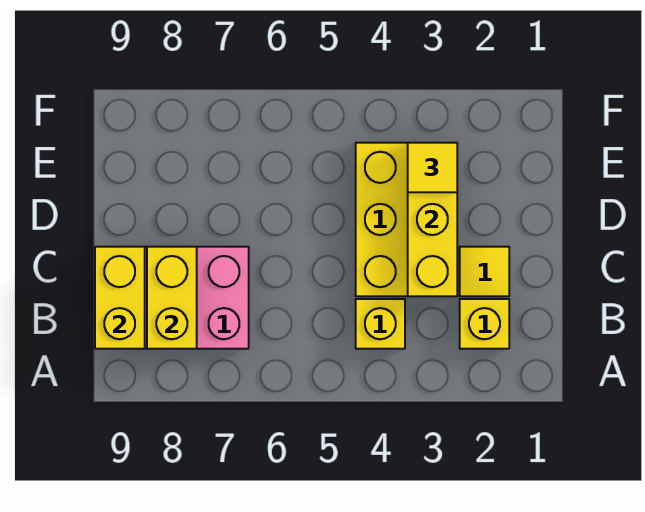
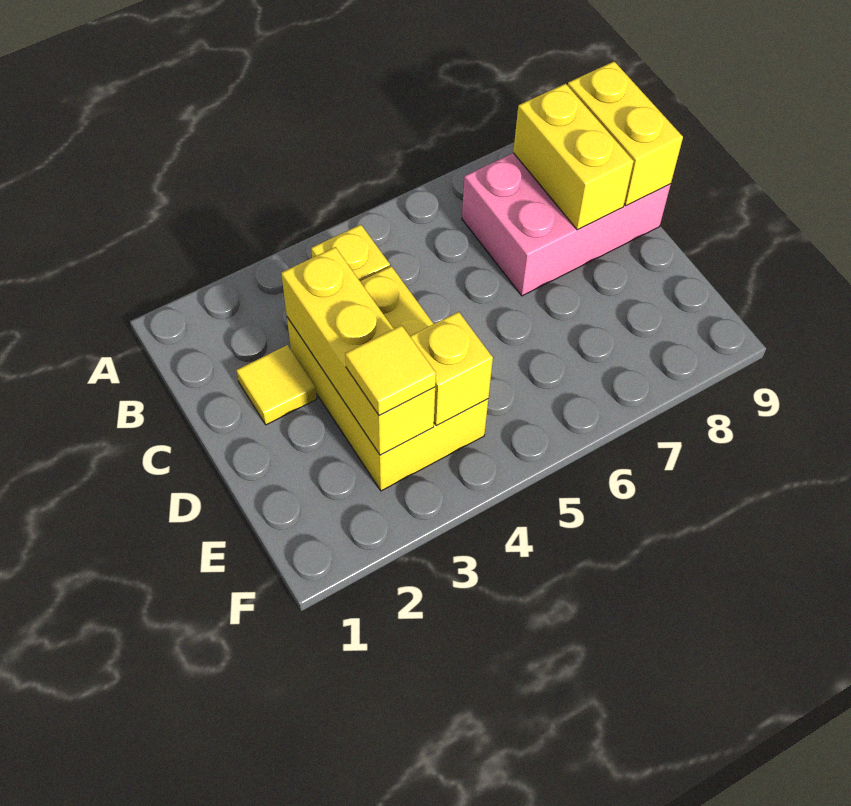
yellow brick B2 level 1 -> yellow brick E4 level 2

